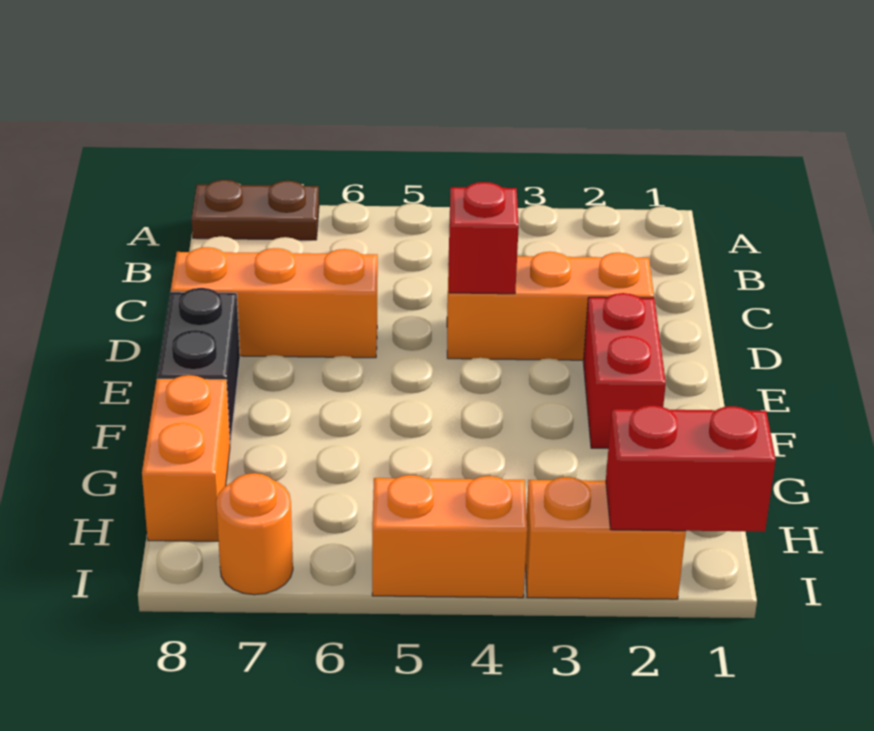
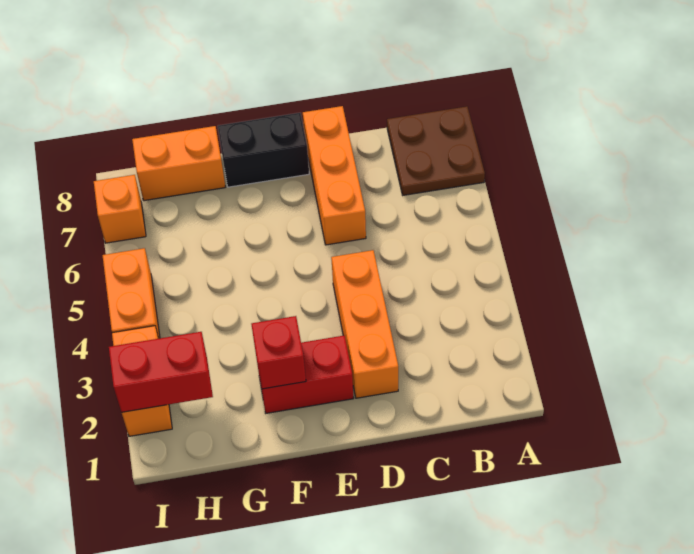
brown plate A7:A8 level 1 -> brown plate A7:B8 level 1
red brick D4 level 2 -> red brick F2 level 2
red brick I1:I2 level 2 -> red brick H2:I2 level 2
orange round brick I7 level 1 -> orange brick I7 level 1

